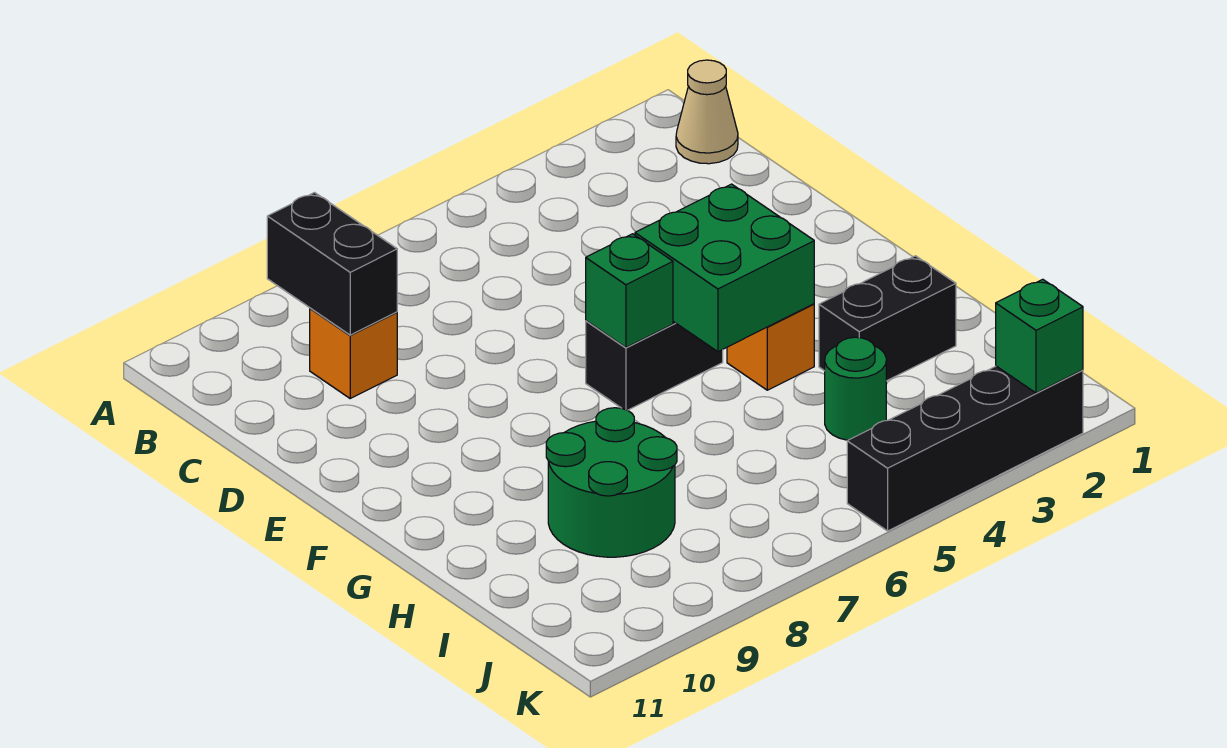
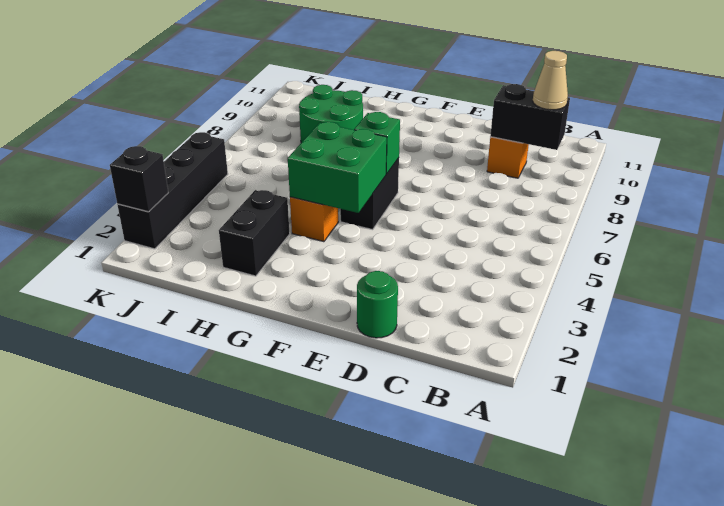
tan cone B1 level 1 -> tan cone B9 level 3
green round brick I4 level 1 -> green round brick D1 level 1
green brick K2 level 2 -> black brick K2 level 2

